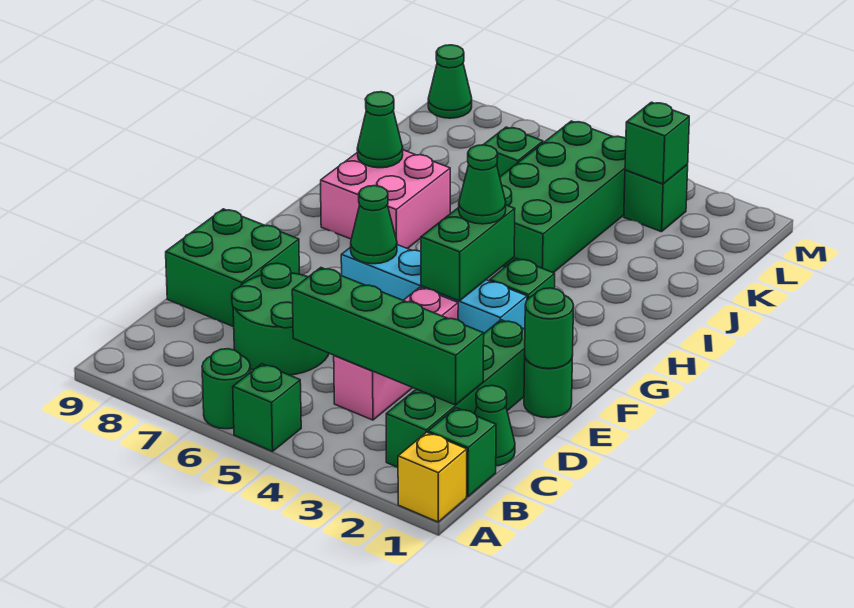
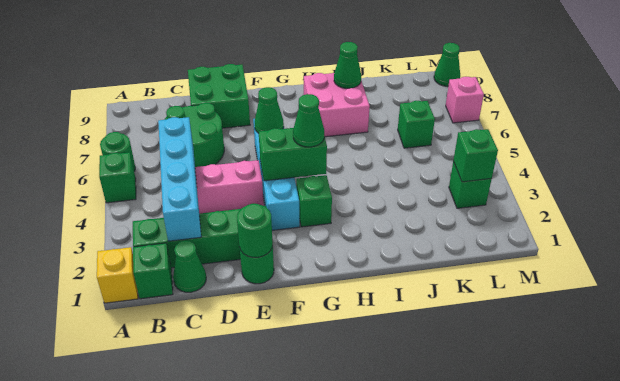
green brick C2:C5 level 2 -> cyan brick C2:C5 level 2
green brick I4:L5 level 1 -> none
none -> pink brick M7 level 1

